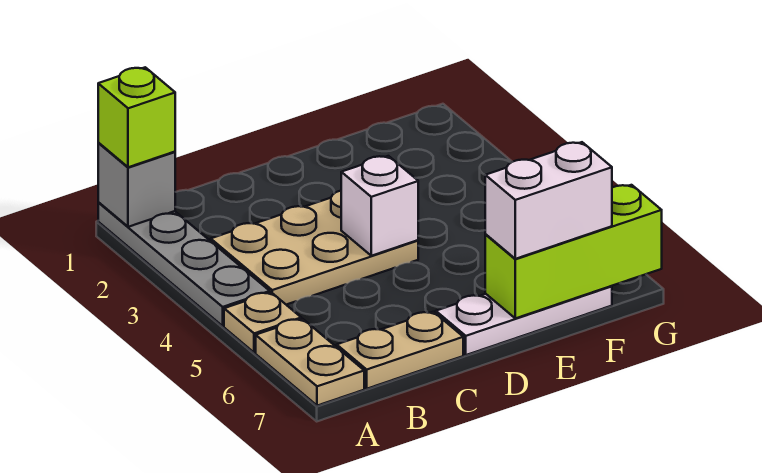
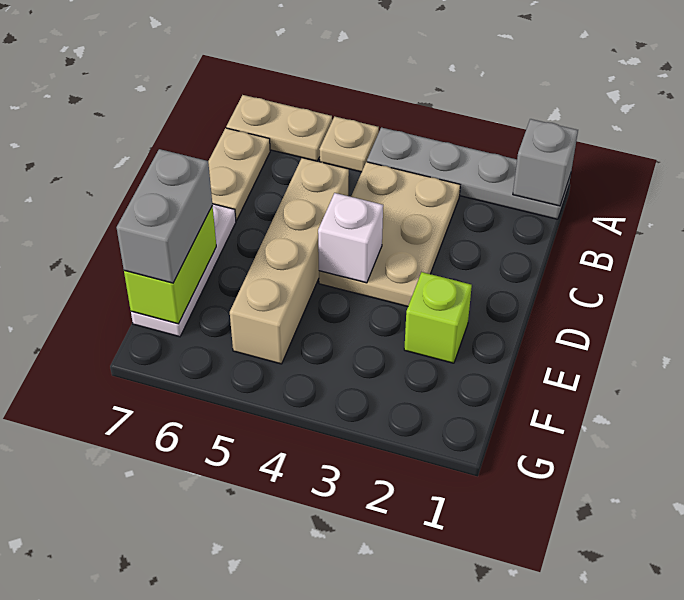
lime brick A1 level 3 -> lime brick E2 level 1
none -> tan brick C5:F5 level 1
lime brick E7:G7 level 2 -> lime brick E7:F7 level 2
white brick E7:F7 level 3 -> grey brick E7:F7 level 3

